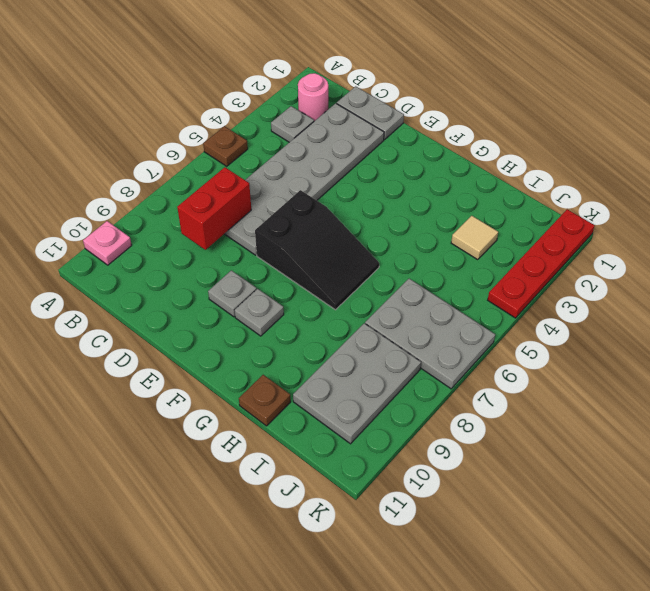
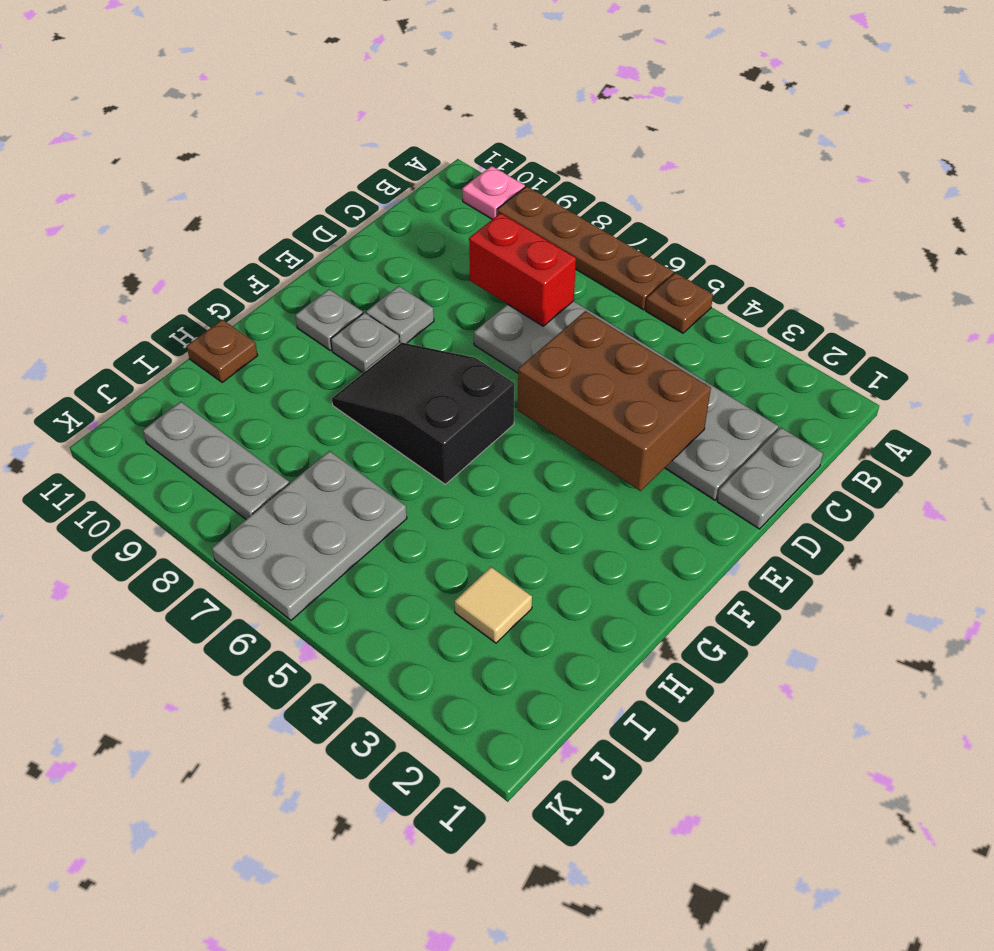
none -> brown plate A6:A9 level 1
pink round brick B2 level 1 -> none
grey plate B3 level 1 -> grey plate F10 level 1
none -> brown brick D3:E5 level 2
black slope E6:G7 level 1 top E -> black slope F6:G8 level 1 top 6
grey plate I8:J10 level 1 -> grey plate J8:J10 level 1
red plate K1:K4 level 1 -> none

